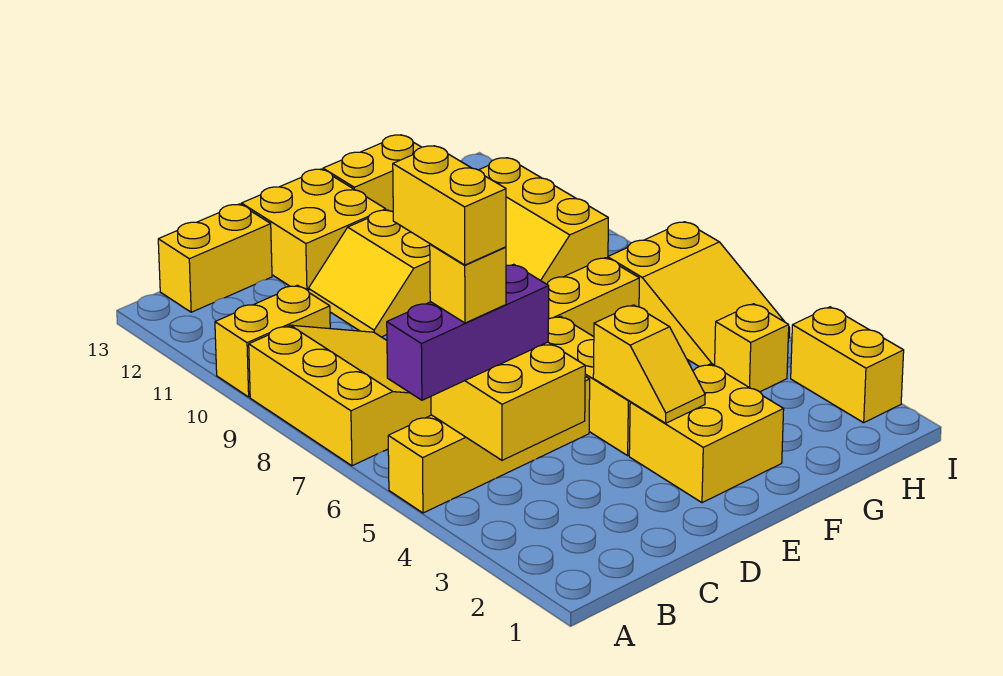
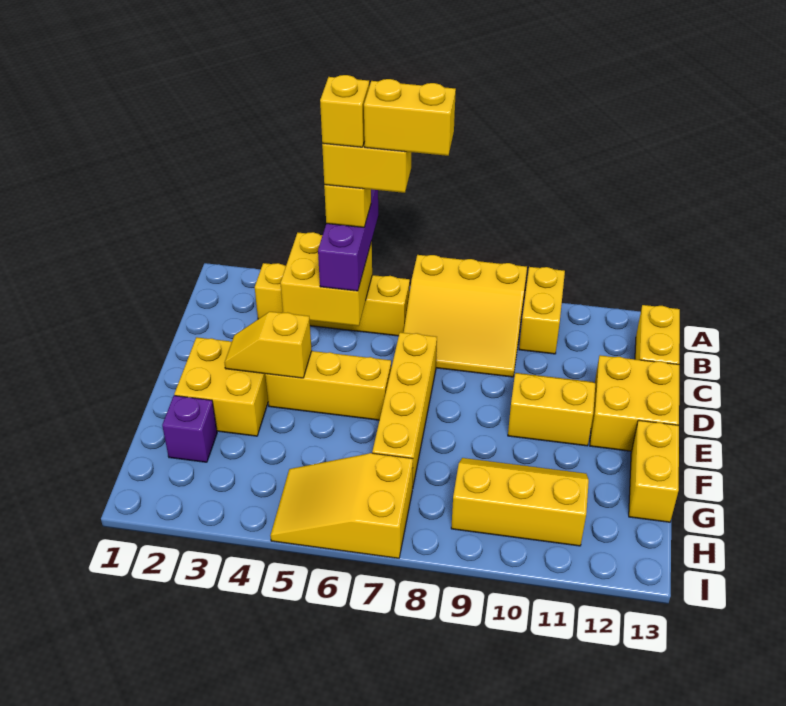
yellow brick A5:D5 level 1 -> yellow brick B3:B6 level 1
none -> purple brick G2 level 1
yellow brick H4 level 1 -> yellow brick B5 level 6
yellow brick I2:I3 level 1 -> yellow brick B6:B7 level 6

